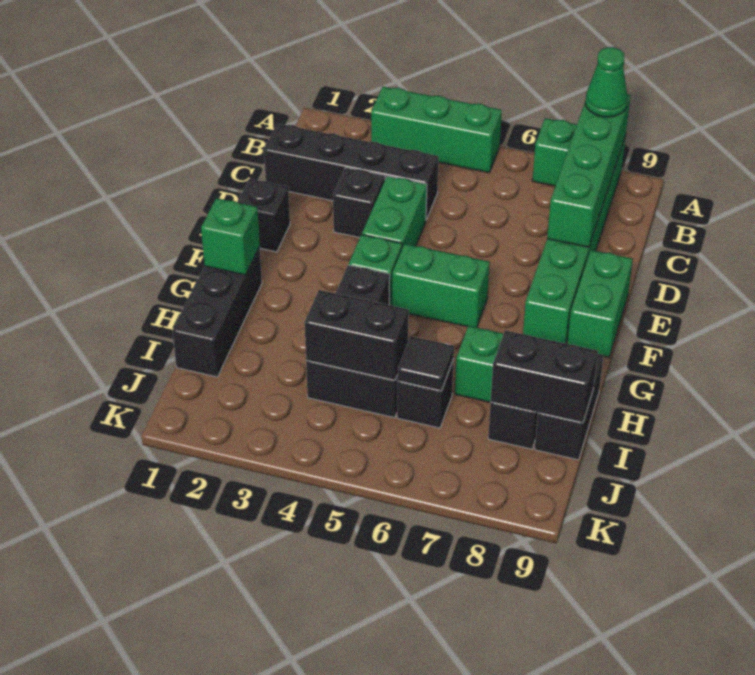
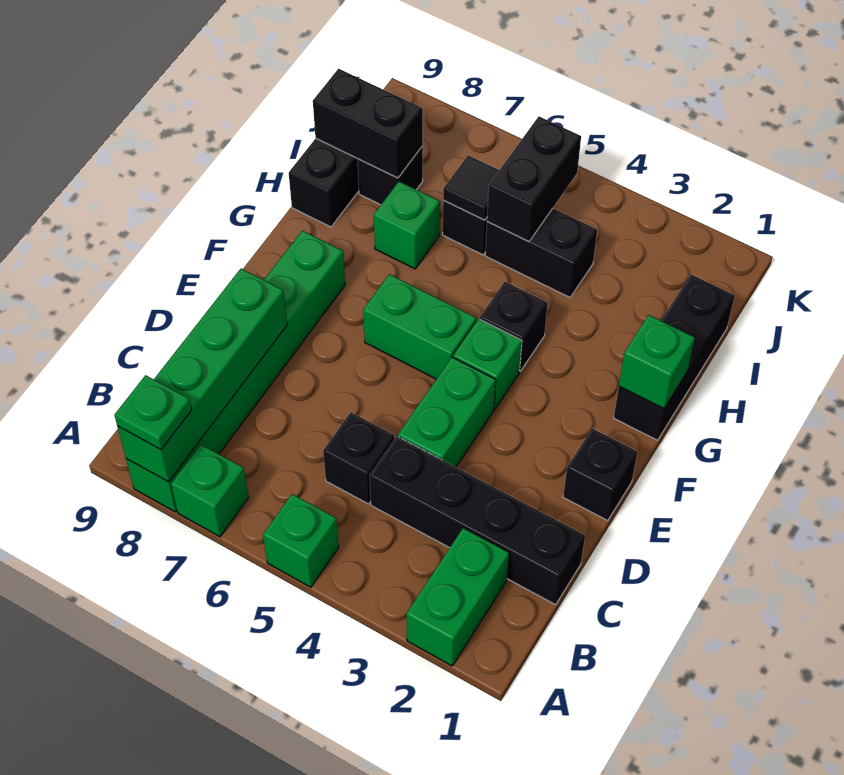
green brick A3:A5 level 1 -> green brick A5 level 1
green cone A8 level 3 -> green plate A8 level 3
black brick D3 level 1 -> black brick C5 level 1
green brick E9:F9 level 1 -> green brick A2:B2 level 1
black brick I4:I5 level 2 -> black brick I5:J5 level 2

